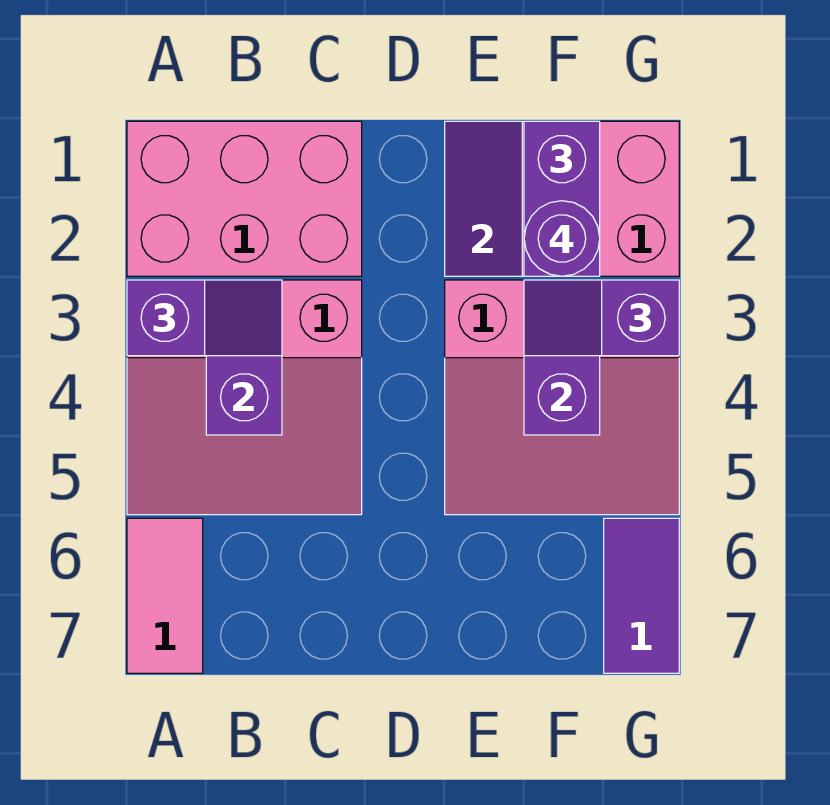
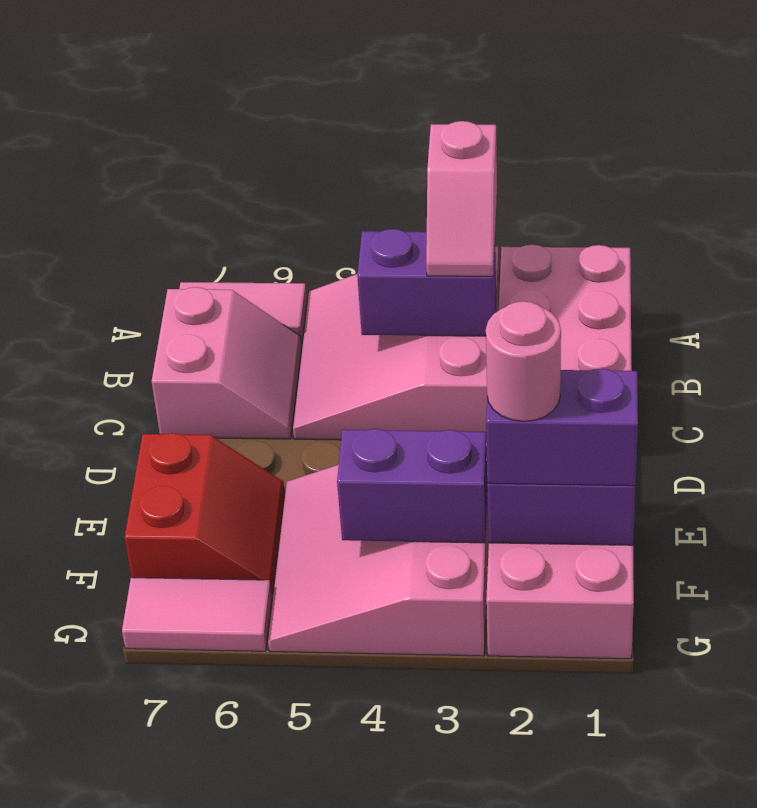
purple slope A3:B3 level 3 top A -> pink slope A3:B3 level 3 top A
none -> pink slope B6:C7 level 1 top 7
none -> red slope E6:F7 level 1 top 7
purple round brick F2 level 4 -> pink round brick F2 level 4
purple slope F3:G3 level 3 top G -> none
purple tile G6:G7 level 1 -> pink tile G6:G7 level 1

